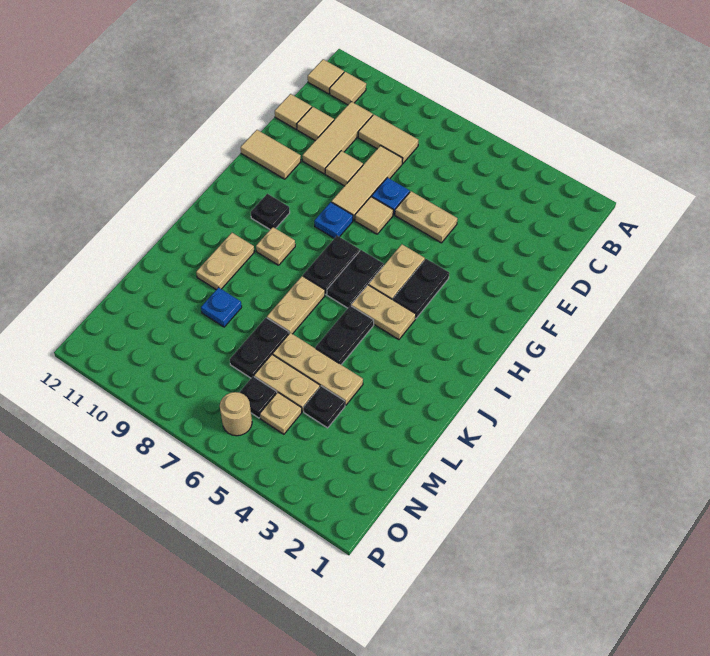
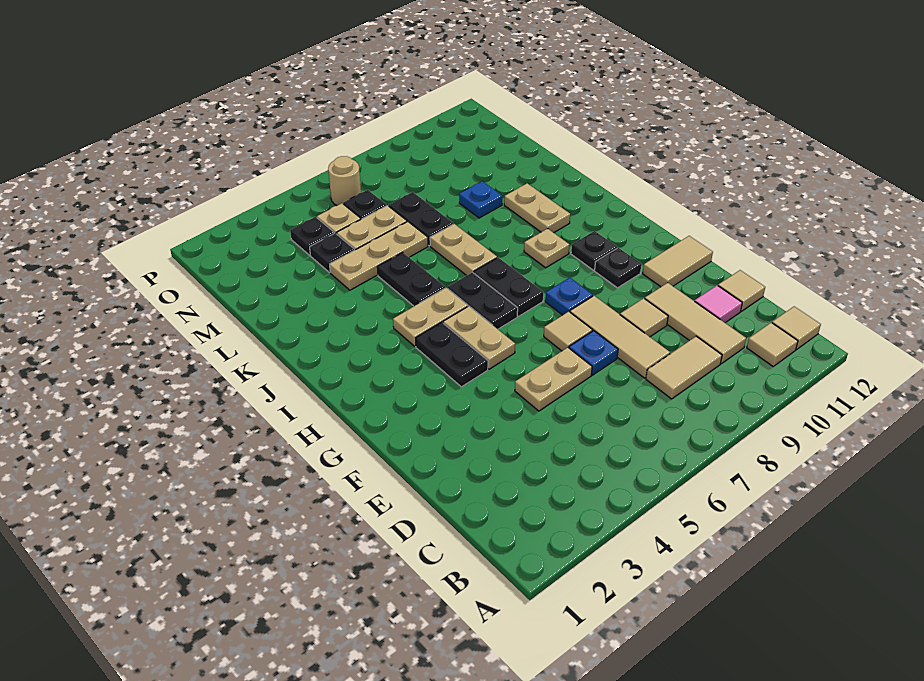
tan tile D11 level 1 -> pink tile D11 level 1
none -> black plate G10 level 1
none -> black plate N4 level 1

